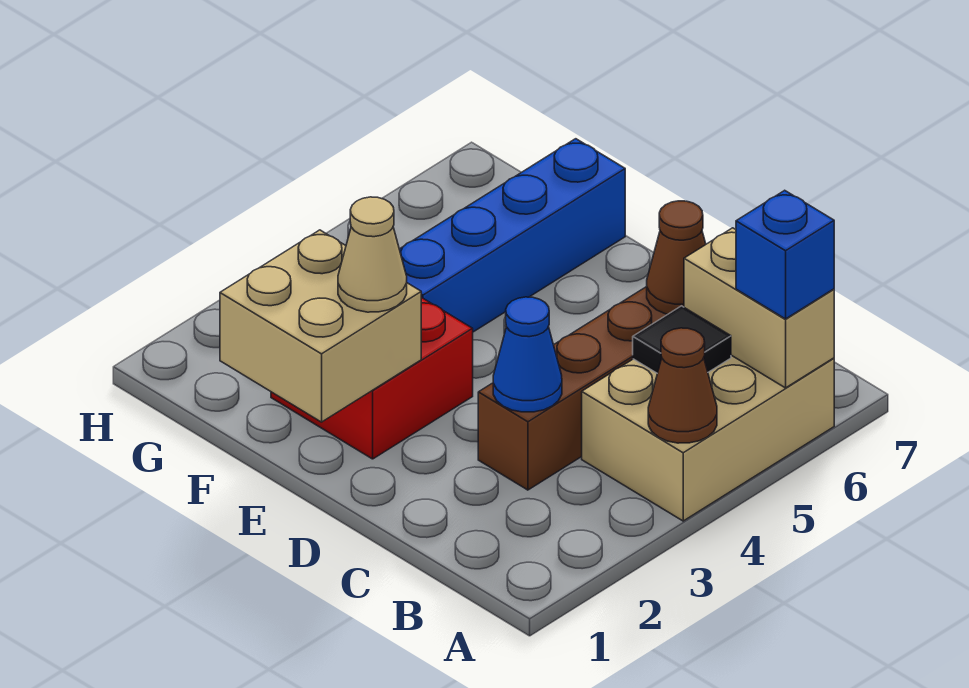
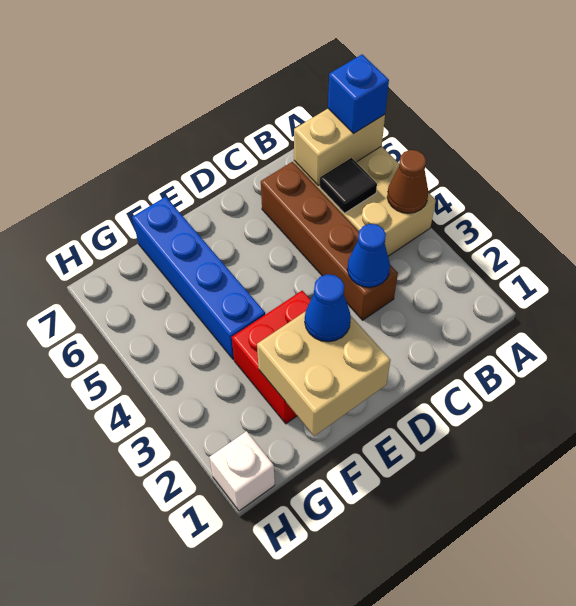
brown cone C6 level 2 -> none
tan cone E2 level 3 -> blue cone E2 level 3
none -> white brick H1 level 1

